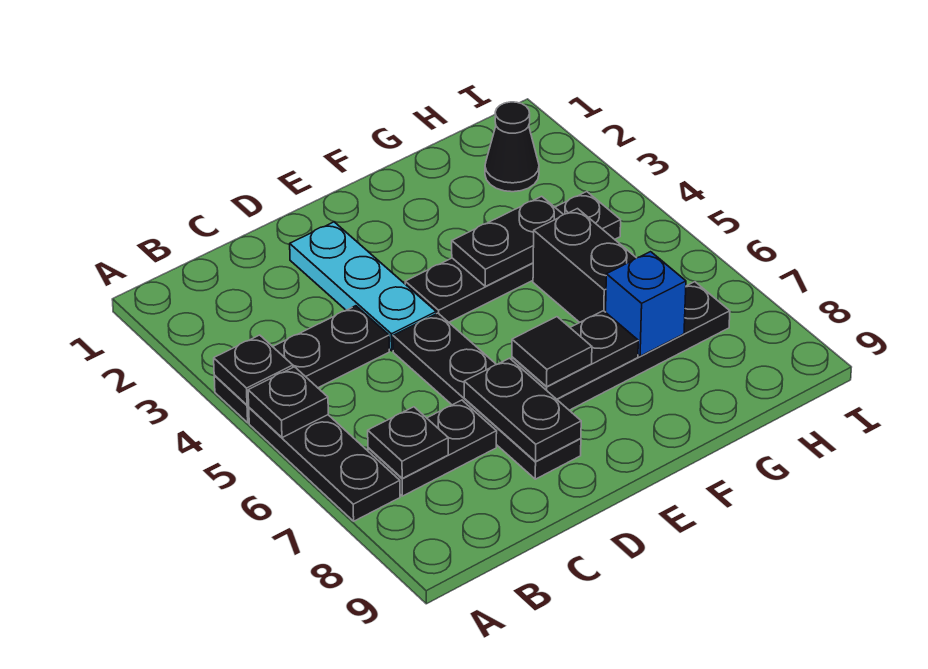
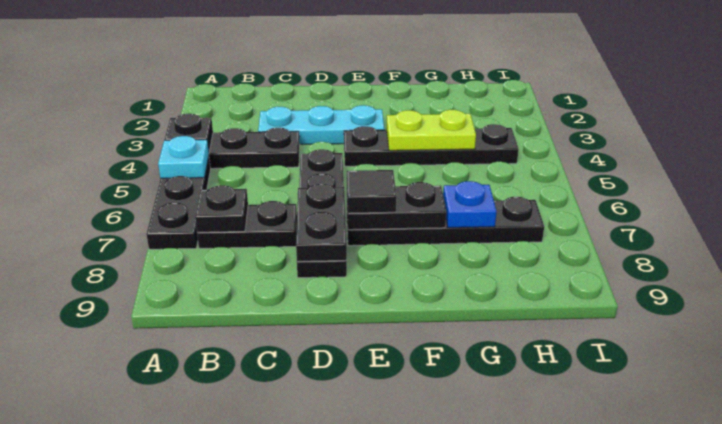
black plate A5 level 2 -> cyan plate A5 level 2
cyan plate D2:D4 level 1 -> cyan plate C3:E3 level 1
black plate F4:G4 level 2 -> lime plate F4:G4 level 2
black brick G5:G6 level 1 -> none
blue brick G7 level 2 -> blue plate G7 level 2
black cone H2 level 1 -> none

